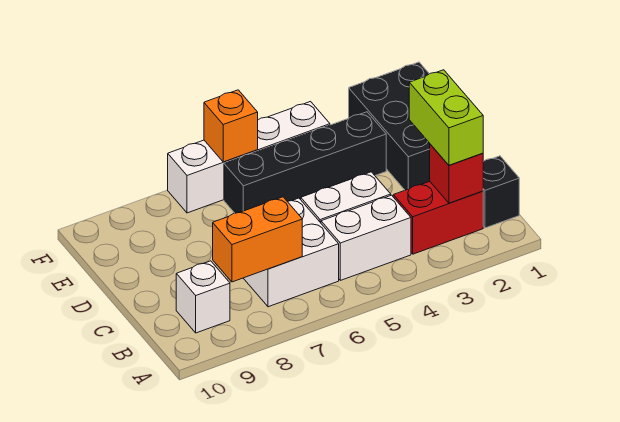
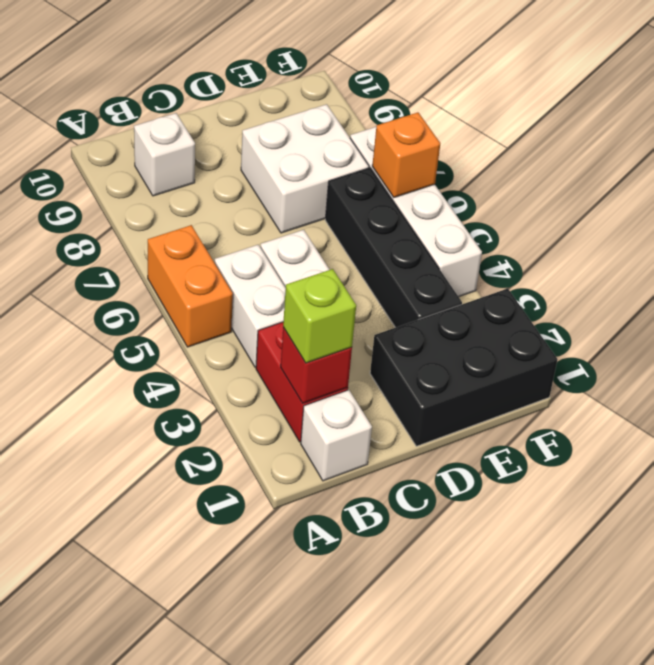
black brick B1 level 1 -> white brick B1 level 1
lime brick B2:C2 level 3 -> lime brick B2 level 3
white brick B6:C7 level 1 -> white brick D7:E8 level 1
orange brick B7:B8 level 2 -> orange brick A5:A6 level 1

